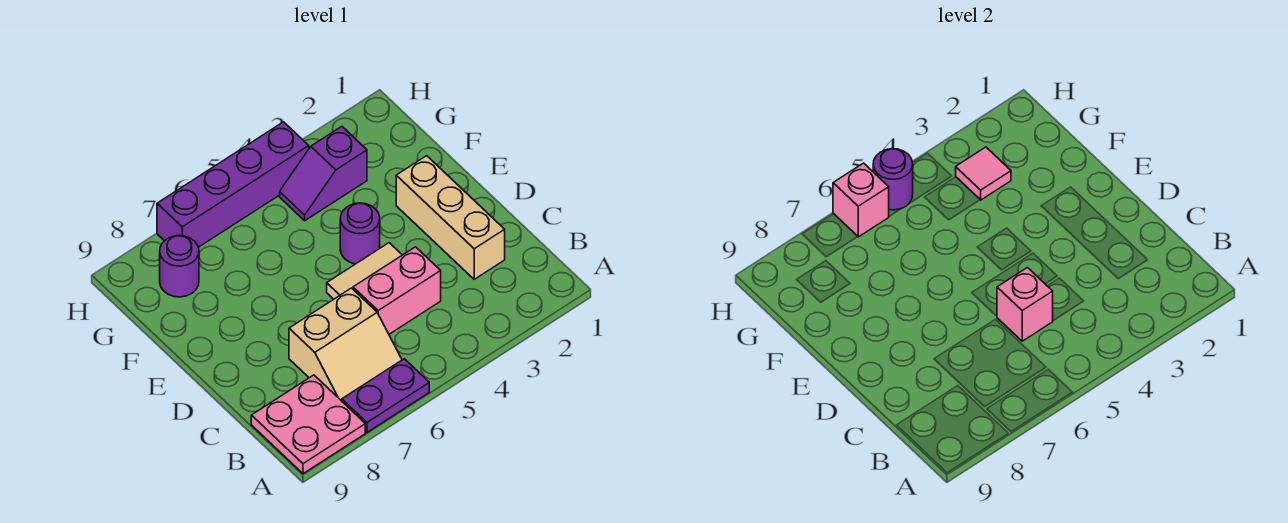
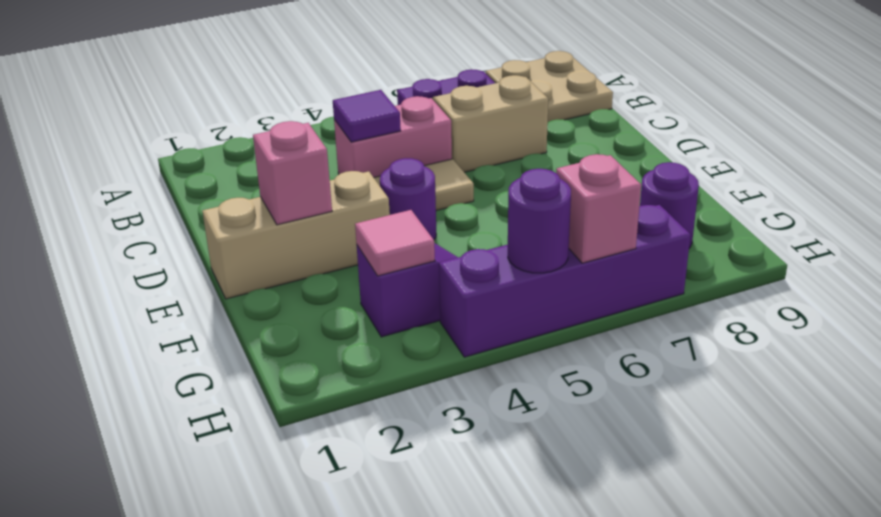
pink plate A8:B9 level 1 -> tan plate A8:B9 level 1
tan brick C2:E2 level 1 -> tan brick E1:E3 level 1
none -> purple tile C4 level 2
pink brick C5 level 2 -> pink brick E2 level 2

